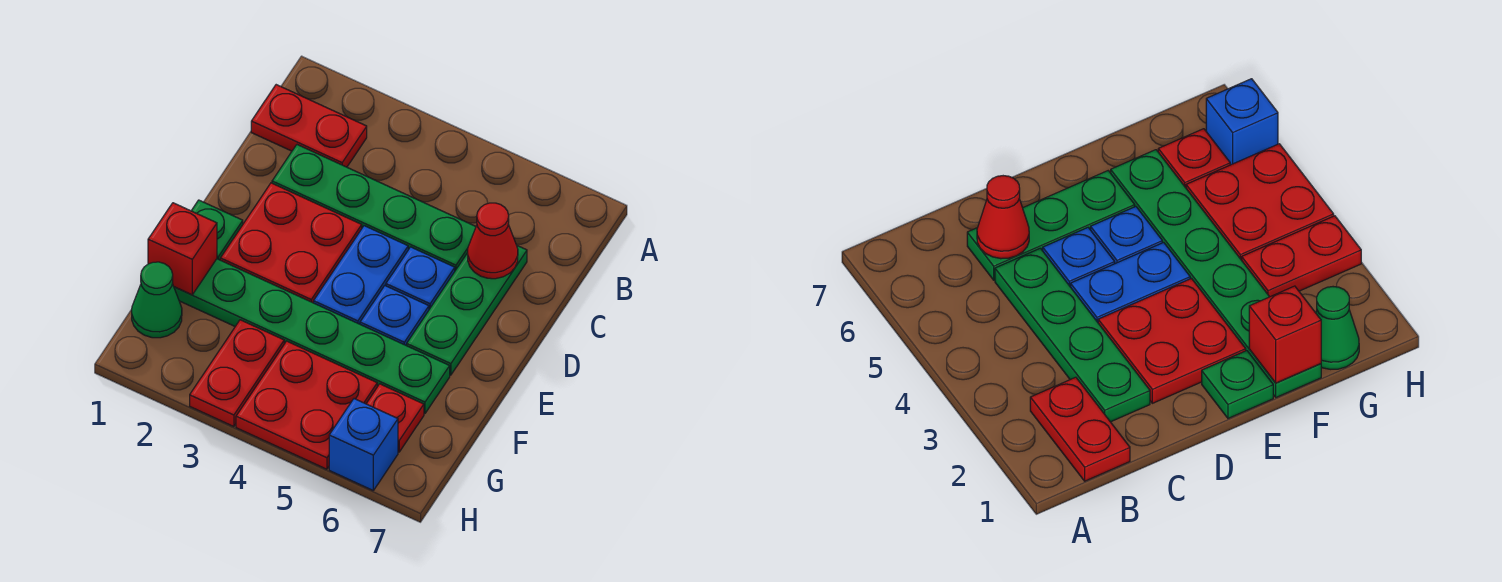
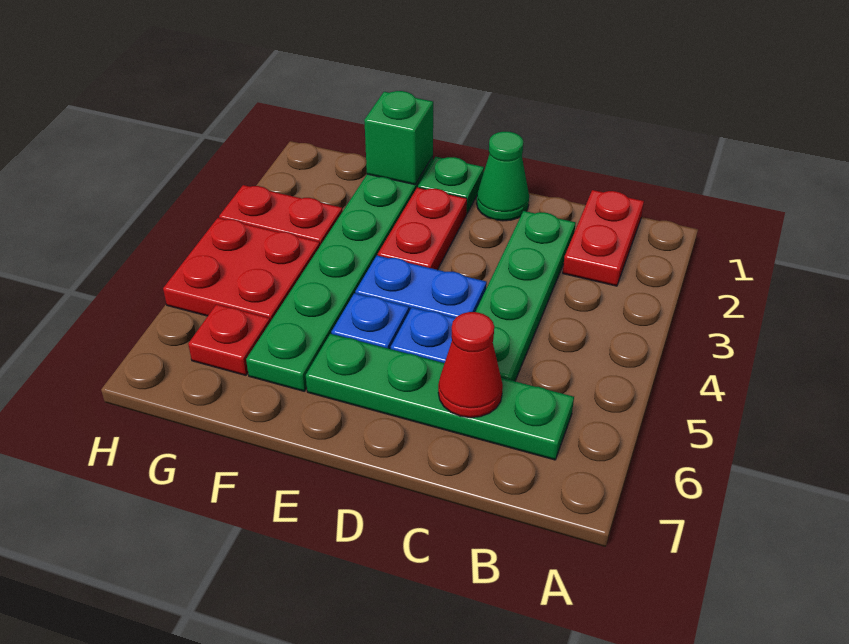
green plate C6:E6 level 1 -> green plate B6:E6 level 1
red plate D2:E3 level 1 -> red plate E2:E3 level 1
red brick F1 level 2 -> green brick F1 level 2
green cone G1 level 1 -> green cone D1 level 1
blue brick H6 level 1 -> none

